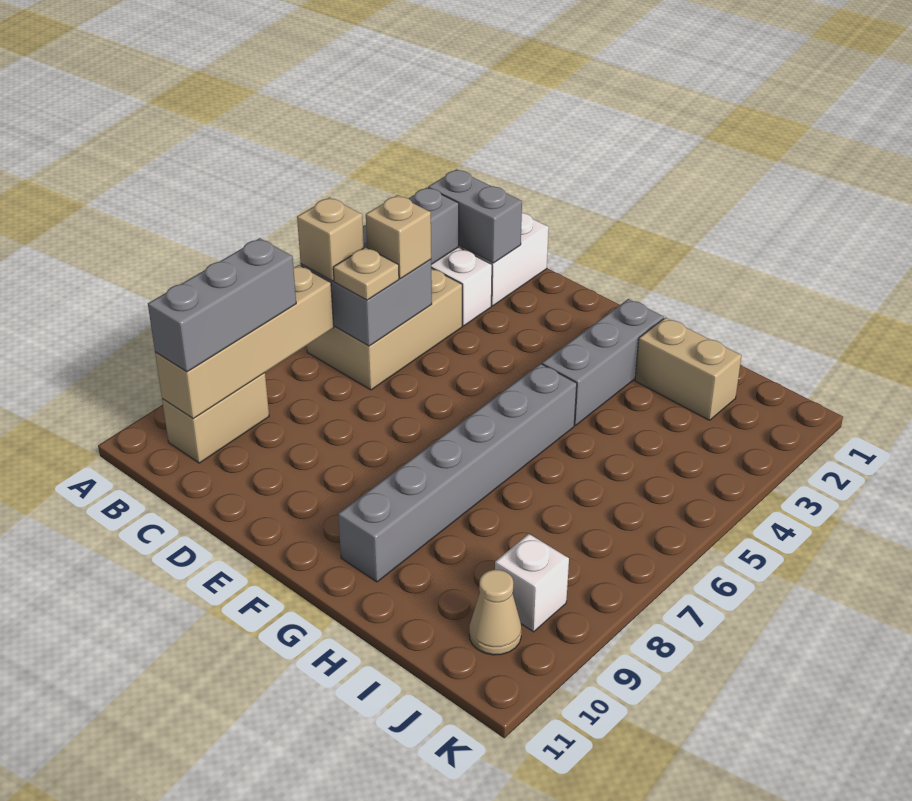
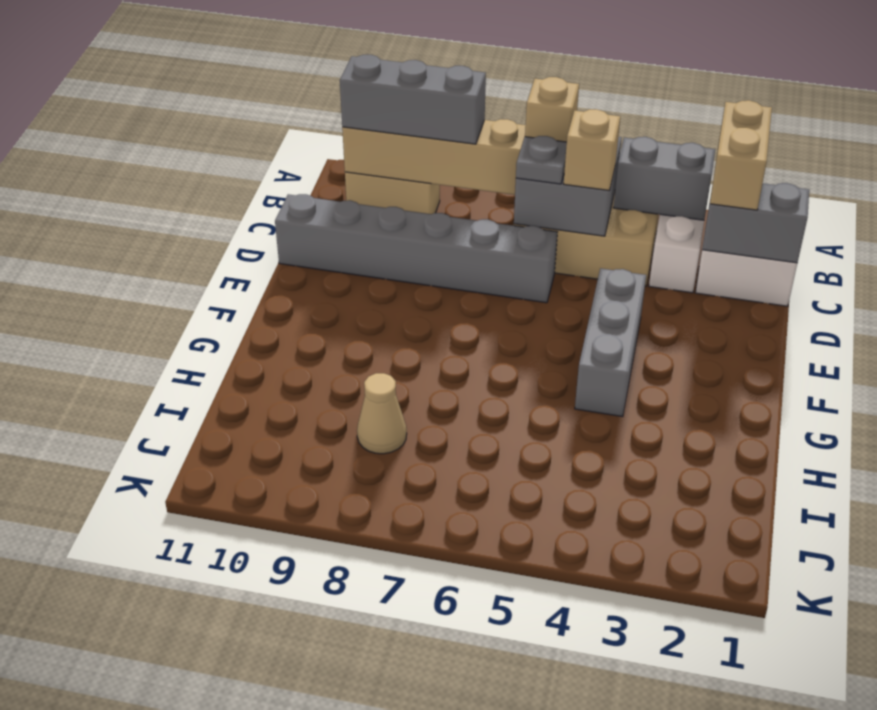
grey brick B2:C2 level 2 -> grey brick C1:C2 level 2
tan plate C6 level 3 -> grey plate C6 level 3
grey brick G2:G4 level 1 -> grey brick E4:G4 level 1
grey brick G5:G10 level 1 -> grey brick D6:D11 level 1
tan brick H2:I2 level 1 -> tan brick B2:C2 level 3
white brick J9 level 1 -> none
tan cone J10 level 1 -> tan cone I8 level 1

